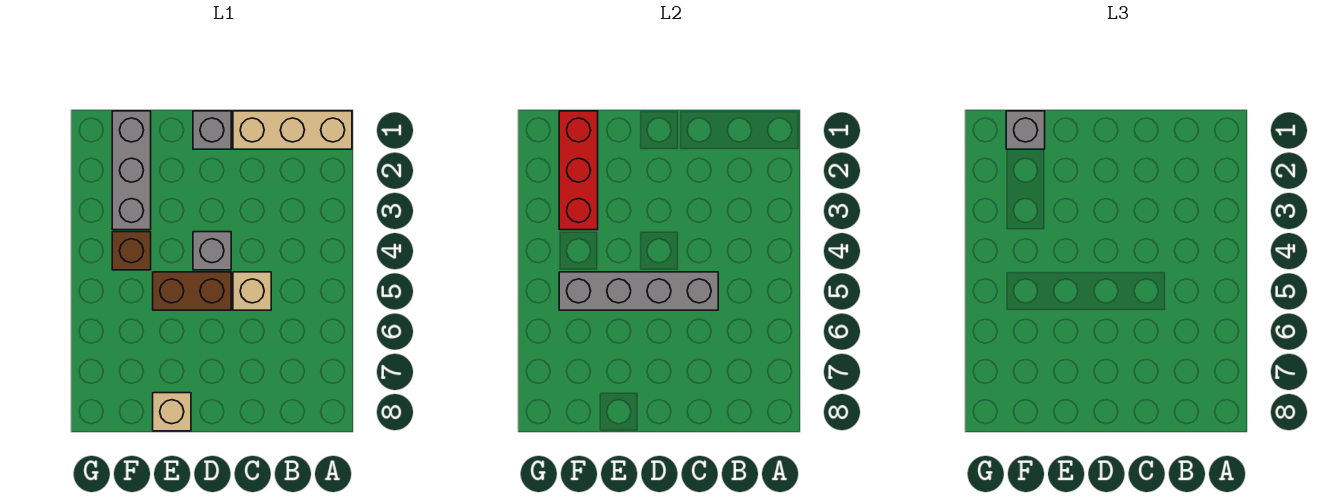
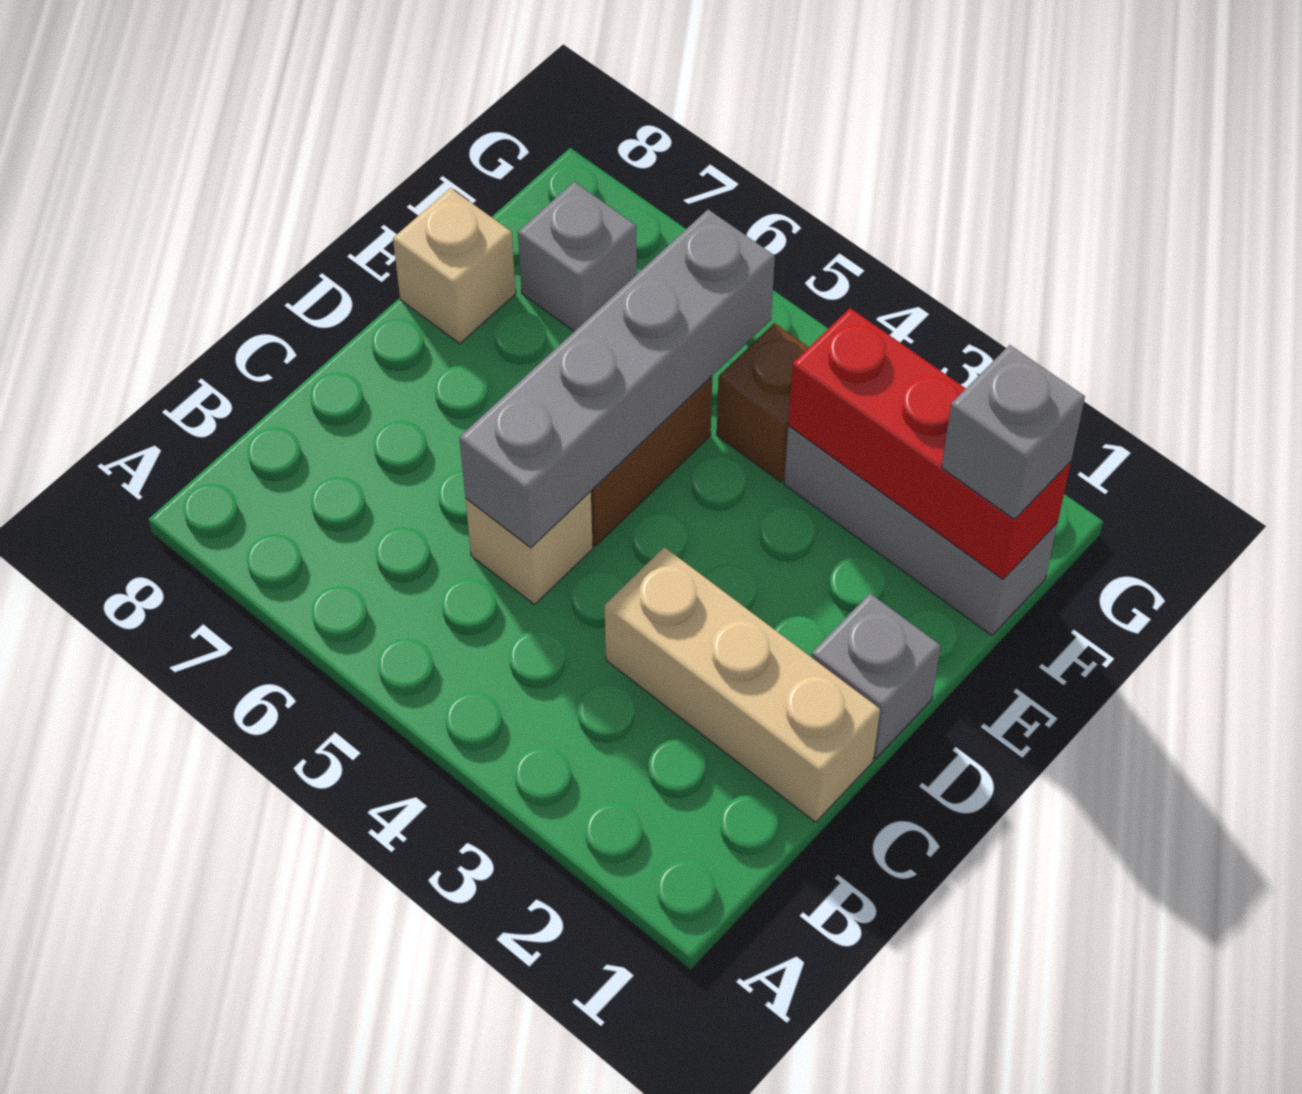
tan brick A1:C1 level 1 -> tan brick C1:C3 level 1
grey brick D4 level 1 -> grey brick F7 level 1

